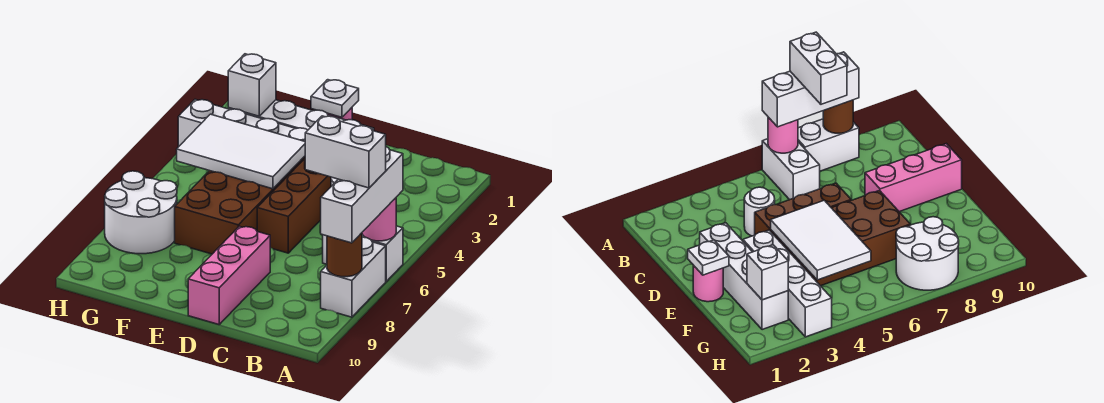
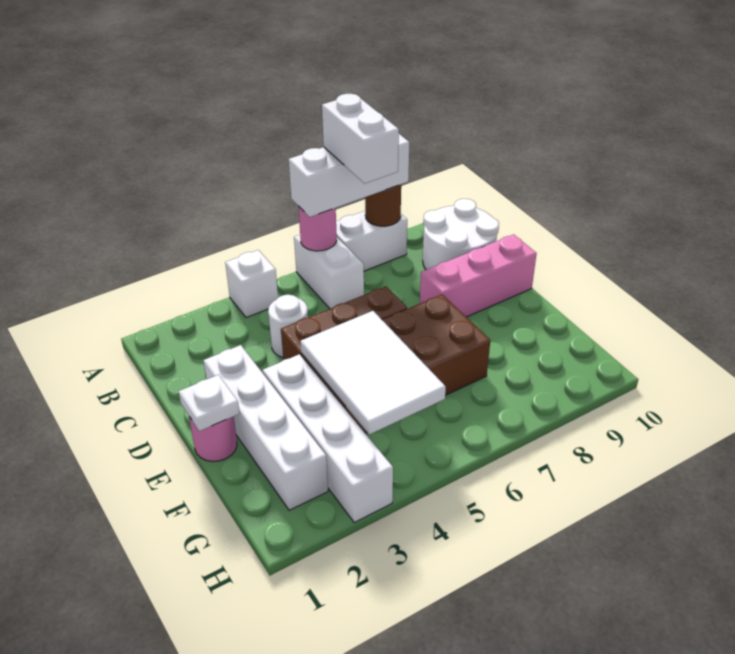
white brick G2 level 2 -> white brick A4 level 1
white round brick G7:H8 level 1 -> white round brick B9:C10 level 1

